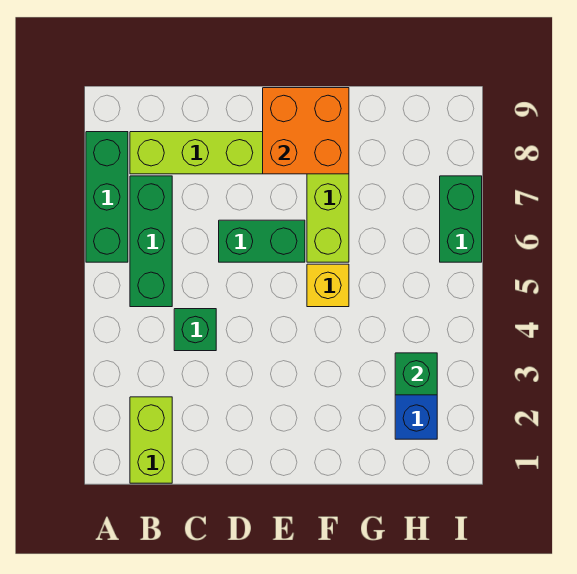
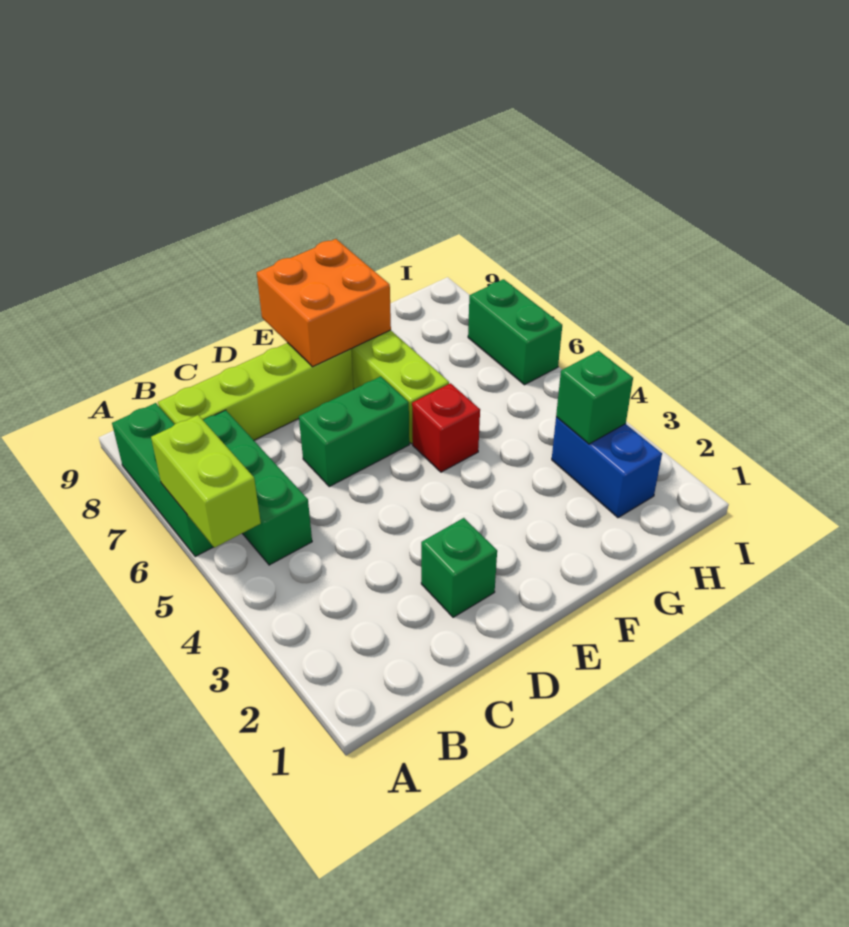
lime brick B1:B2 level 1 -> lime brick A5:A6 level 2
green brick C4 level 1 -> green brick D2 level 1
yellow brick F5 level 1 -> red brick F5 level 1

